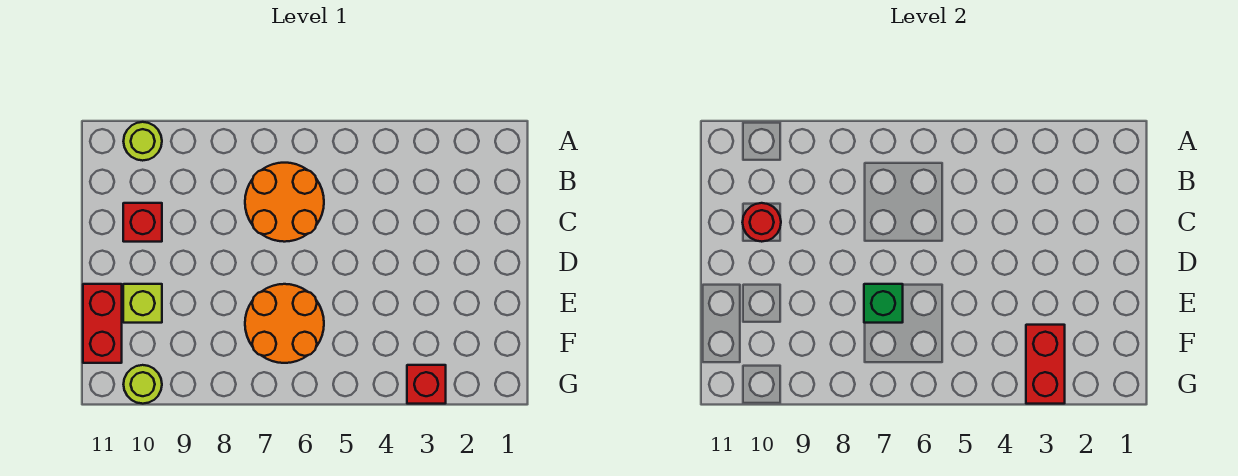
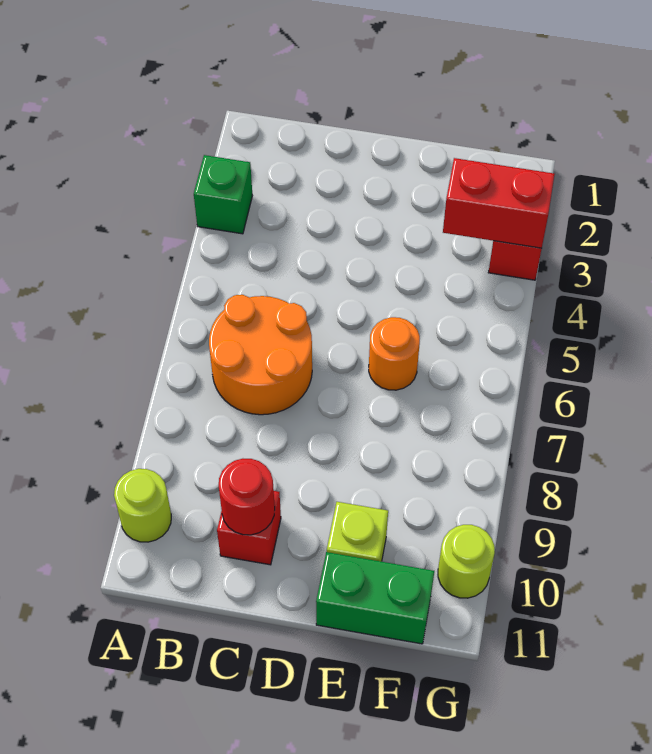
orange round brick E6:F7 level 1 -> orange round brick E6 level 1
green brick E7 level 2 -> green brick A3 level 1
red brick E11:F11 level 1 -> green brick E11:F11 level 1

